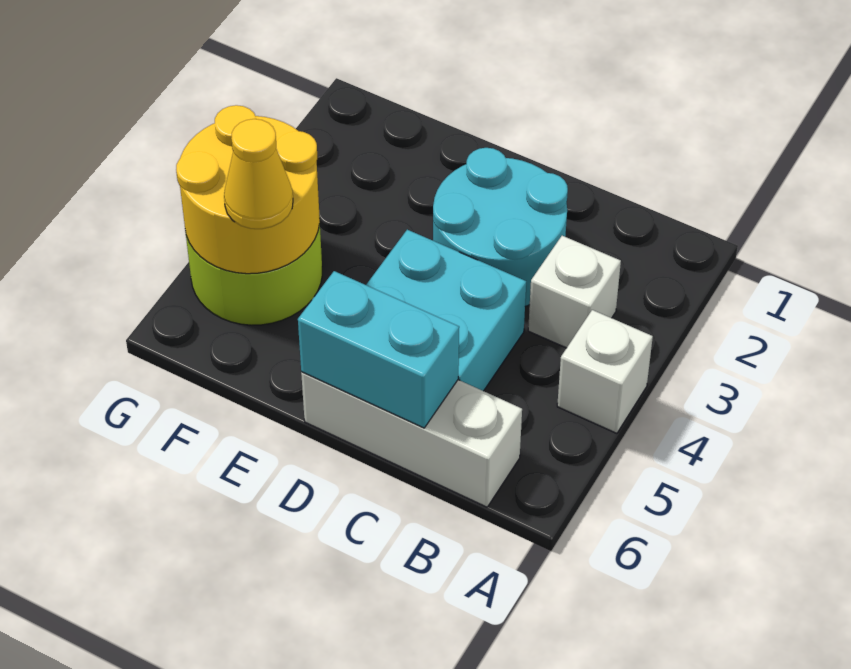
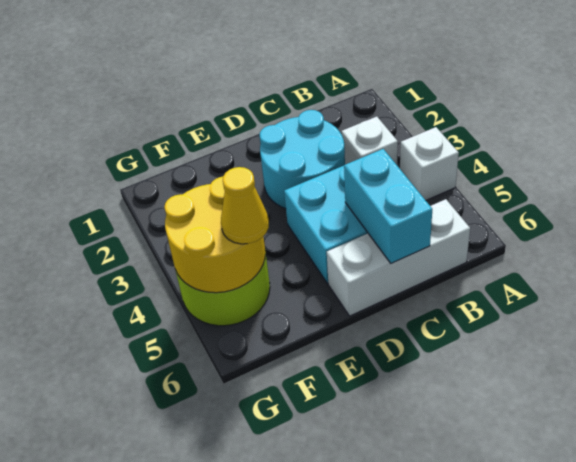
cyan brick C6:D6 level 2 -> cyan brick C5:C6 level 2

